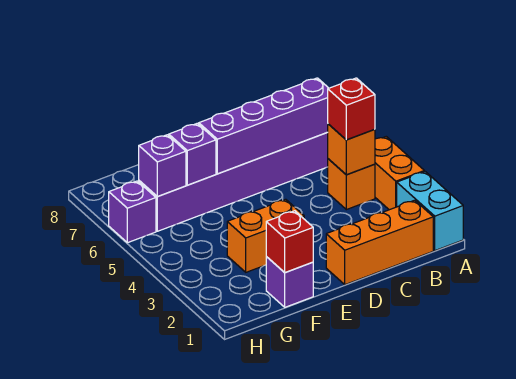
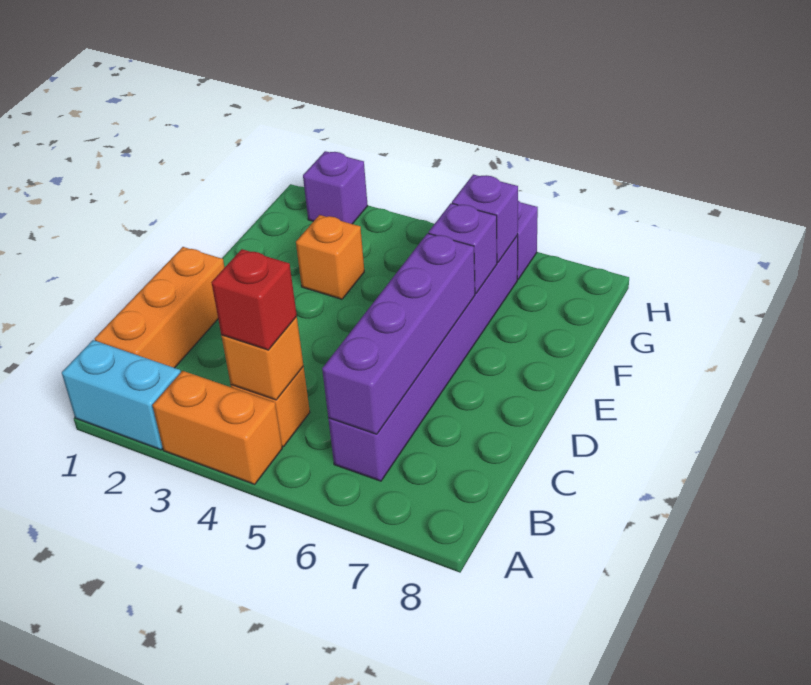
orange brick E3:F3 level 1 -> orange brick F3 level 1
purple brick F1 level 1 -> purple brick H2 level 1
red brick F1 level 2 -> none

